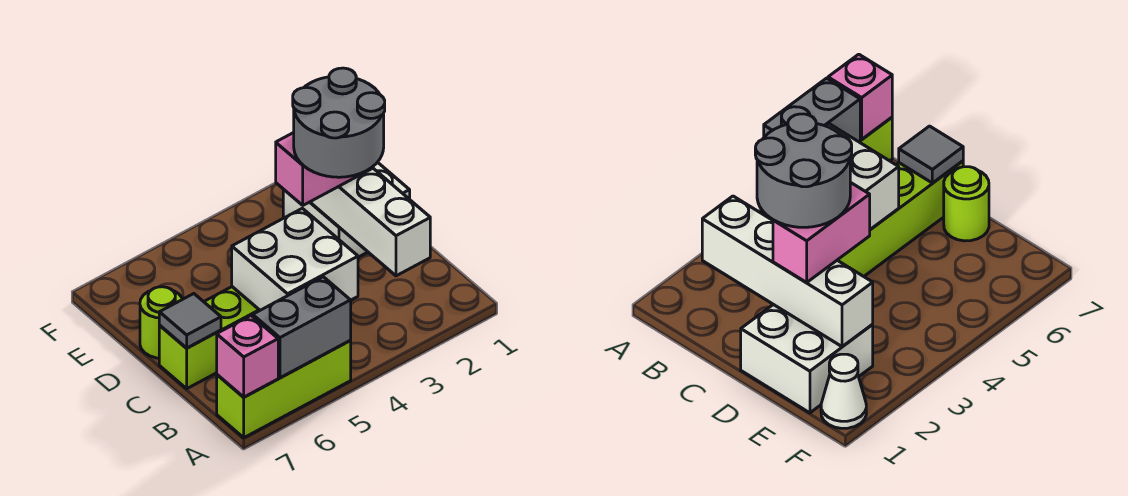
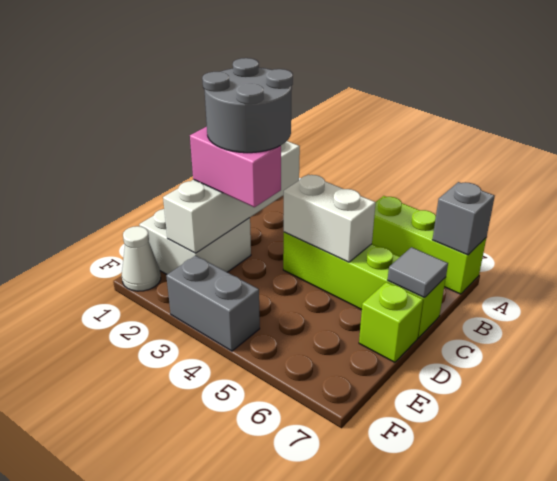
grey brick A5:A6 level 2 -> grey brick F3:F4 level 1
pink brick A7 level 2 -> grey brick A7 level 2
white brick B4:C5 level 2 -> white brick C4:C5 level 2
lime round brick D7 level 1 -> lime brick D7 level 1

